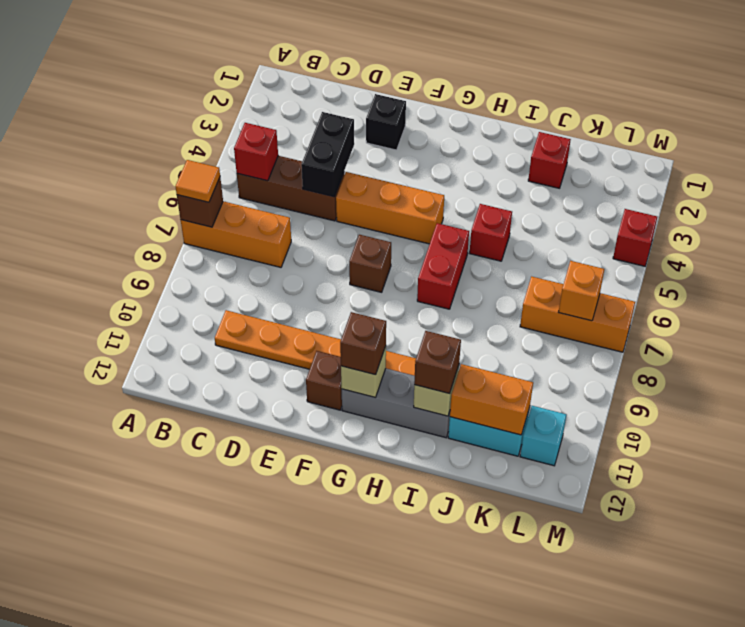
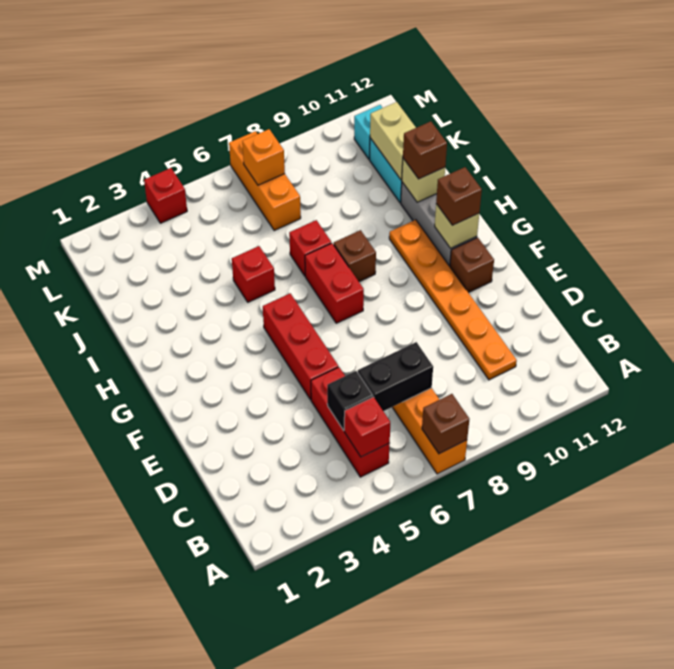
orange tile A7 level 3 -> none
brown brick B5:D5 level 1 -> red brick B5:D5 level 1
black brick D4:D5 level 2 -> black brick C6:C7 level 2
black brick E2 level 1 -> black brick C5 level 2
orange brick E5:G5 level 1 -> red brick E5:G5 level 1
brown brick F7 level 1 -> brown brick H8 level 1
red brick H6:H7 level 1 -> red brick G7:H7 level 1
red brick J2 level 1 -> red brick I7 level 1
orange brick J11:K11 level 2 -> tan brick J11:K11 level 2

